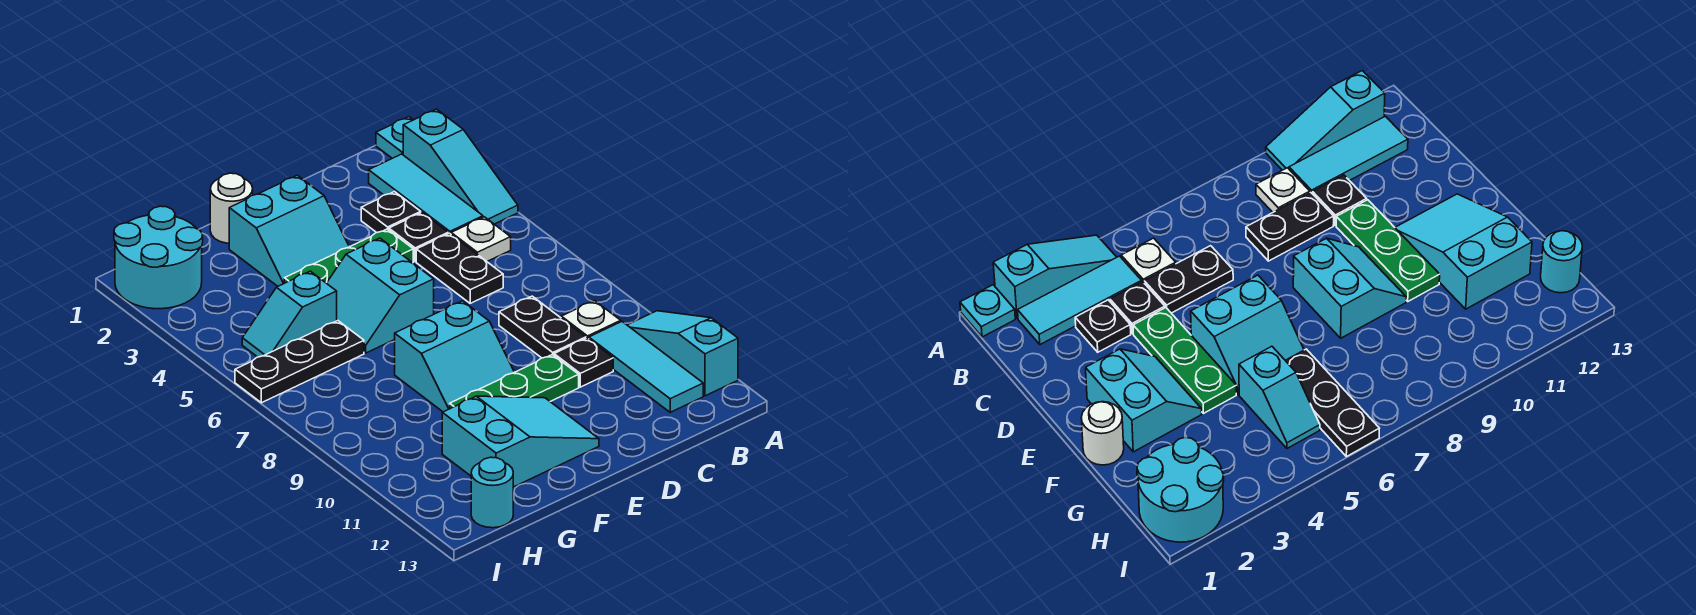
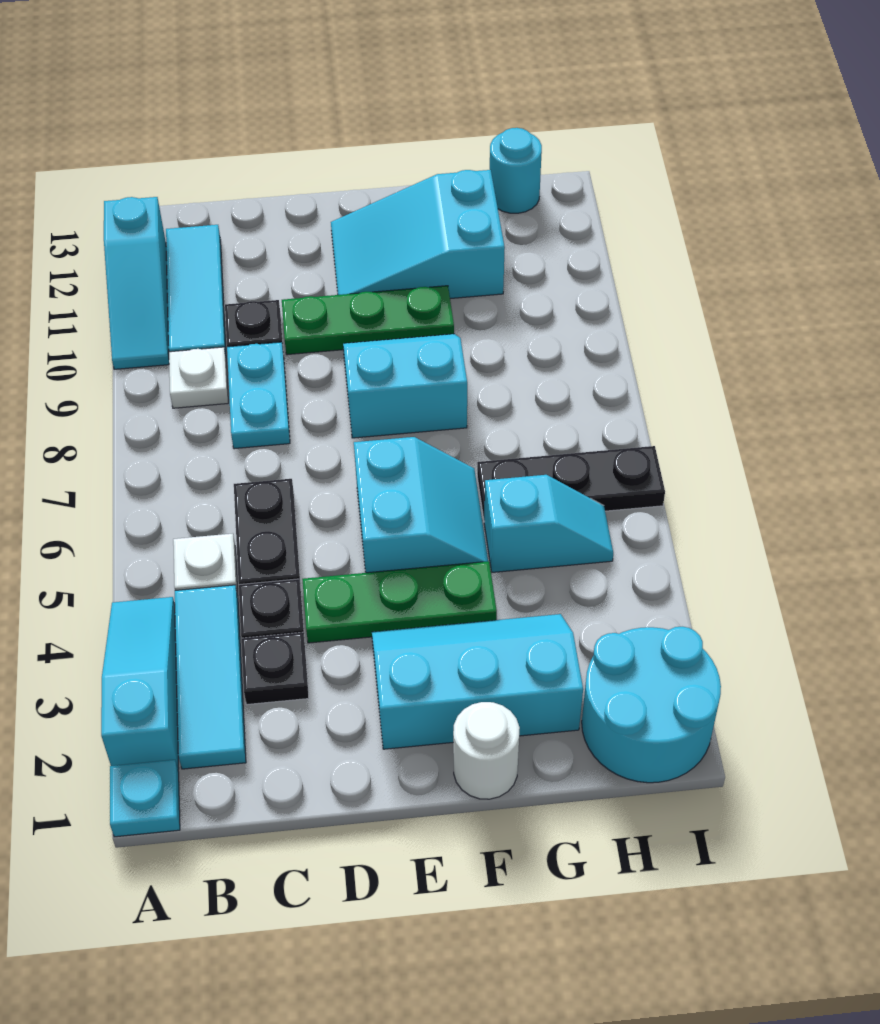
black plate C8:C9 level 1 -> cyan plate C8:C9 level 1
cyan slope E2:F3 level 1 top 2 -> cyan slope E2:G3 level 1 top 2

